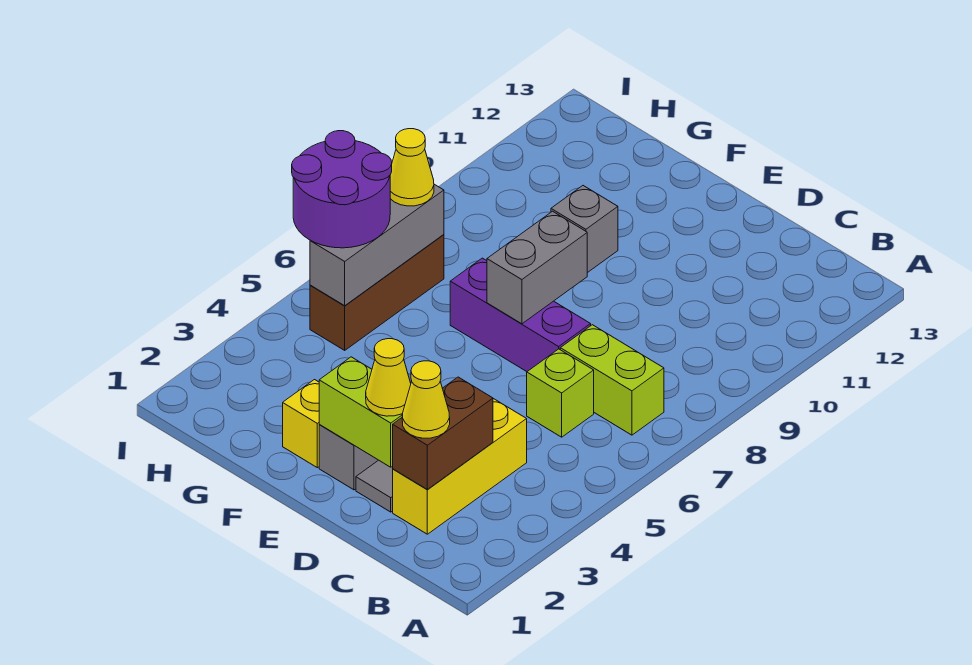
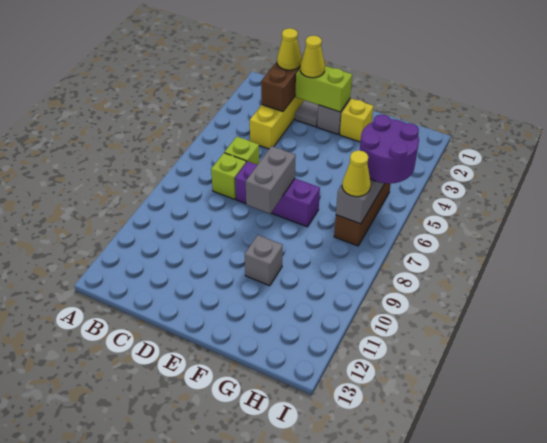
lime brick B7:C7 level 1 -> lime brick C7 level 1

